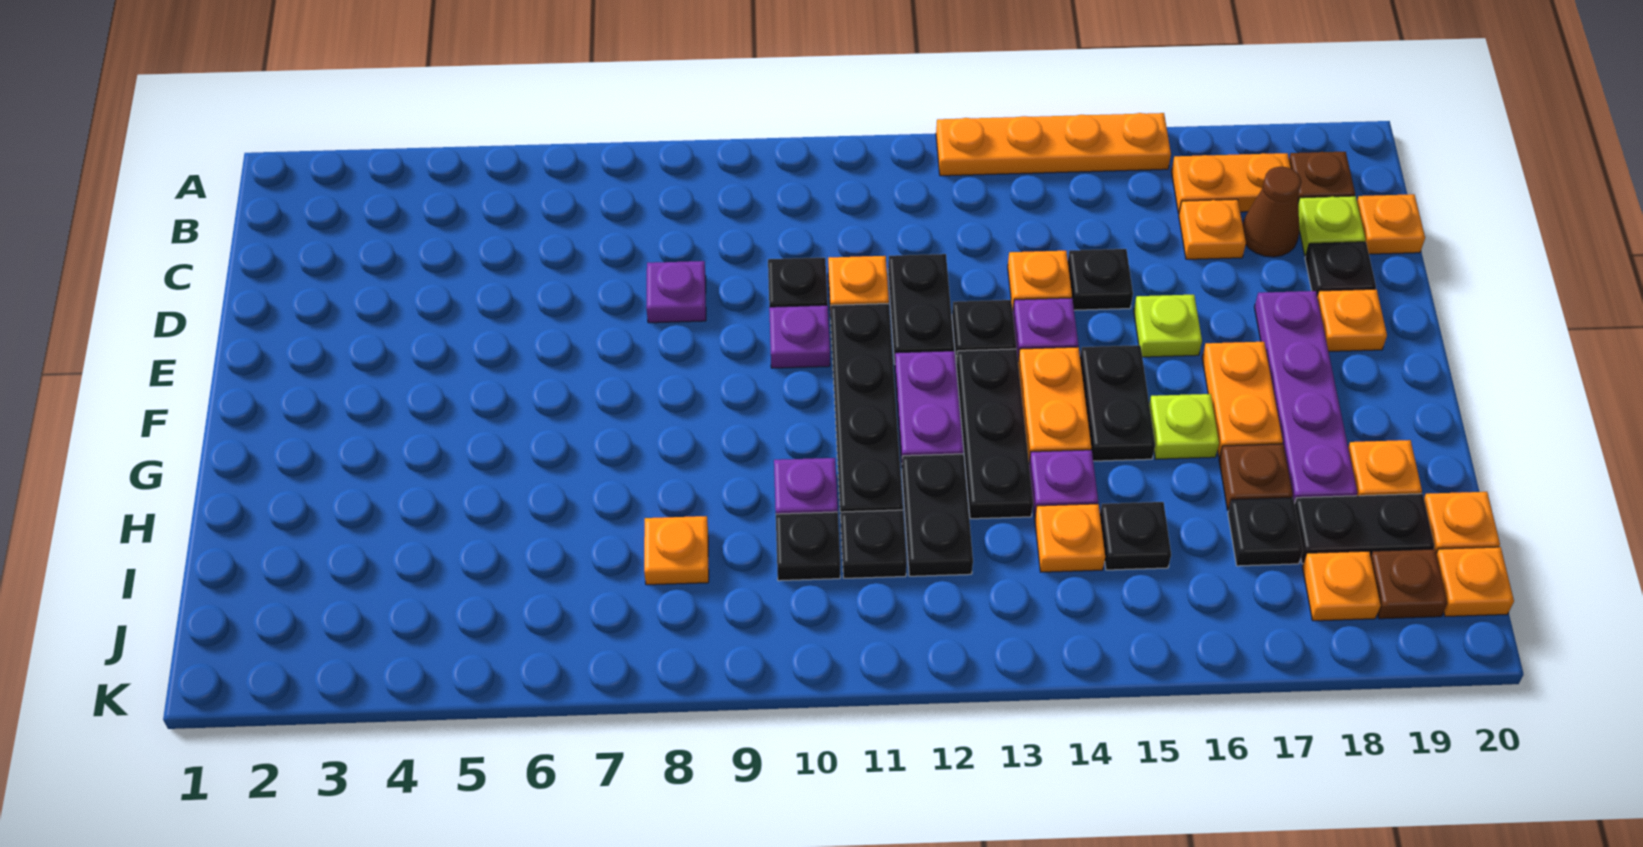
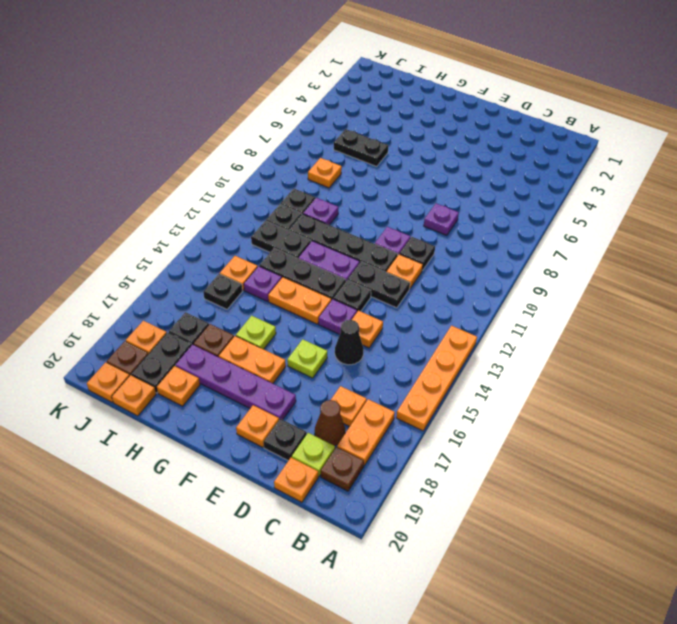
black plate D15 level 1 -> black cone D15 level 1
black plate F15:G15 level 1 -> black plate H6:I6 level 1

